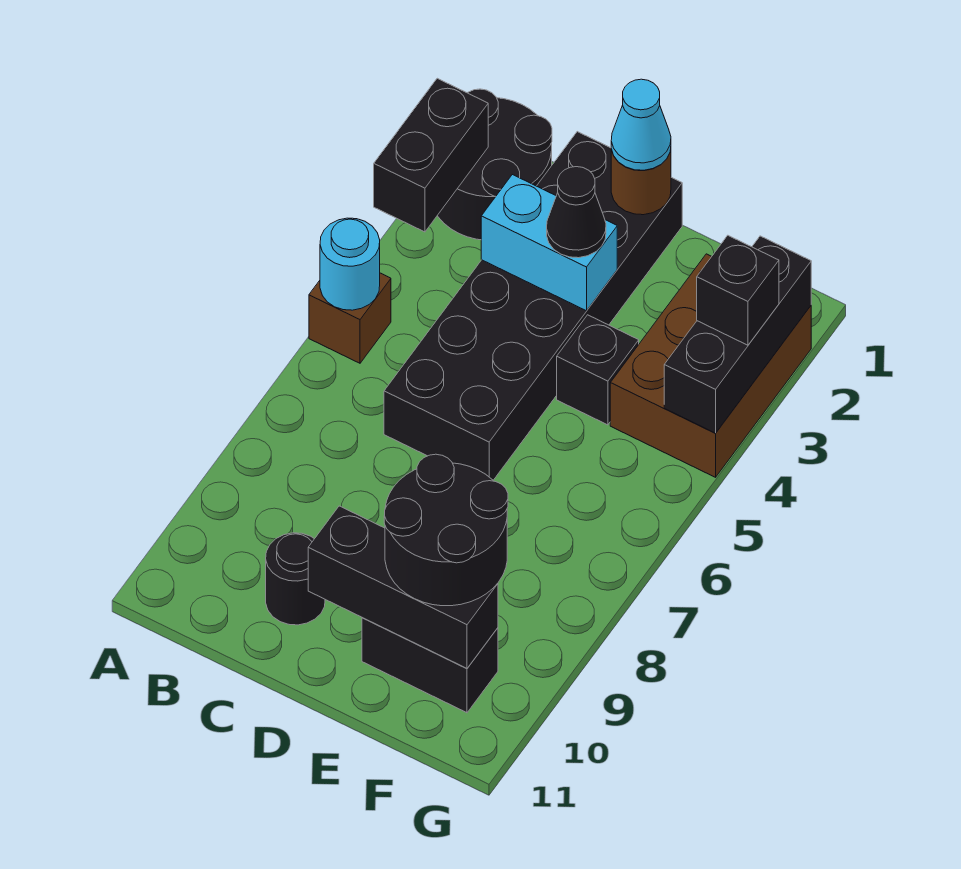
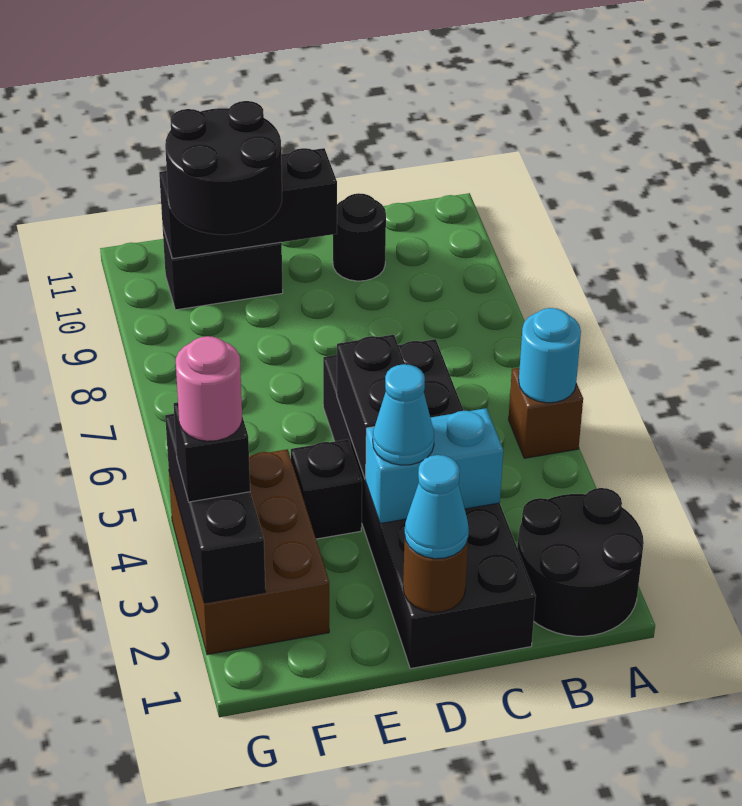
black brick A2:A3 level 2 -> black brick D4:D5 level 2
black cone D3 level 3 -> cyan cone D3 level 3
none -> pink round brick G3 level 4

